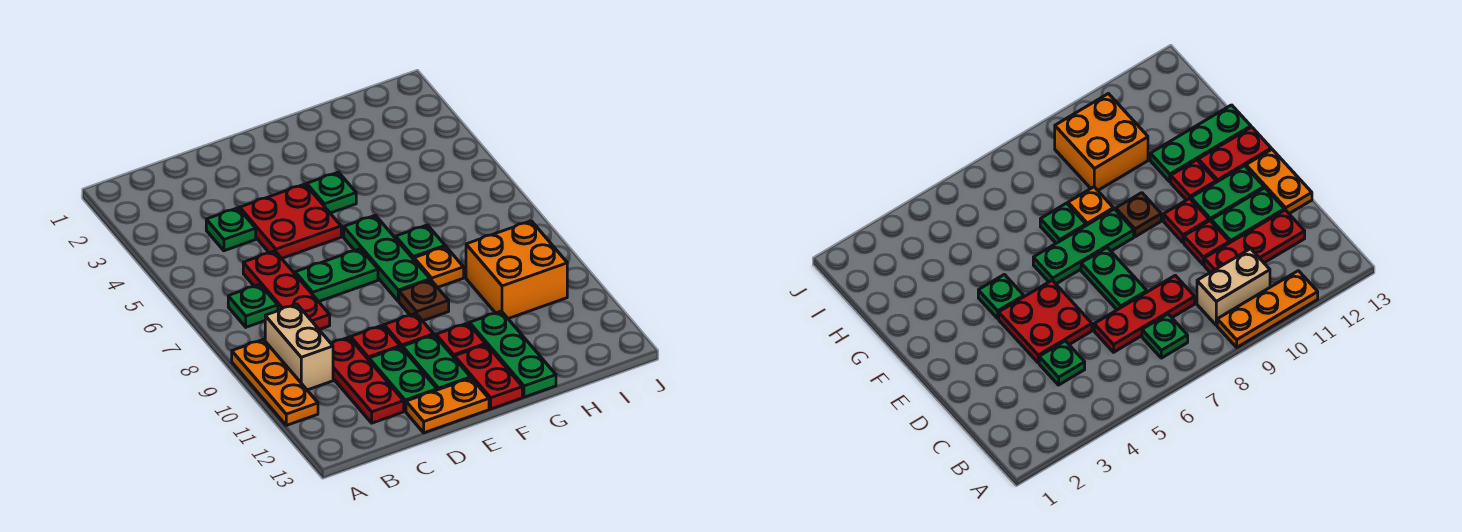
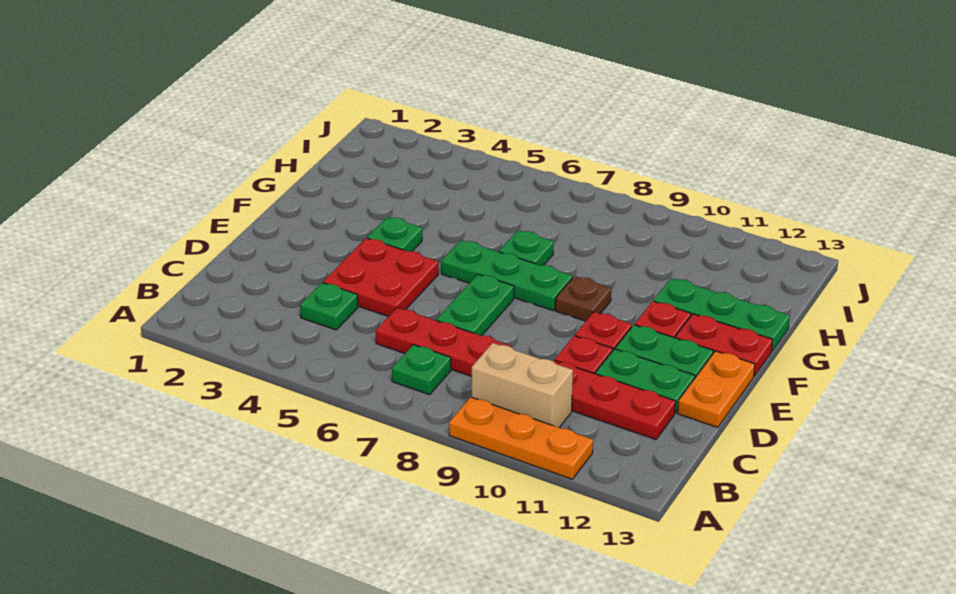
orange plate G8 level 1 -> none
orange brick H9:I10 level 1 -> none

